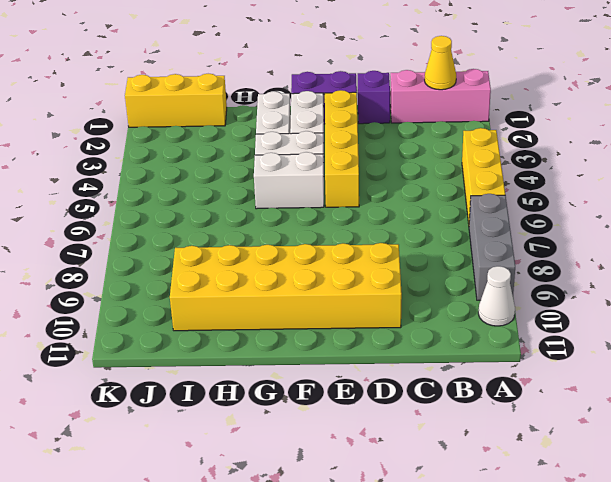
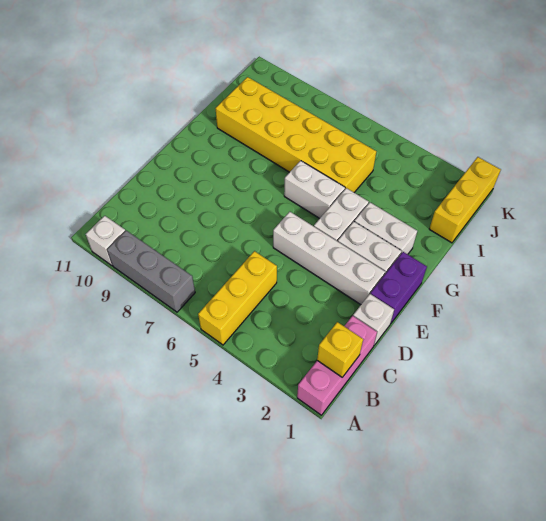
yellow brick A4:A6 level 1 -> yellow brick A5:C5 level 1
white cone A10 level 1 -> white brick A10 level 1
yellow cone B1 level 2 -> yellow brick B1 level 2
purple brick D1 level 1 -> white brick D1 level 1
yellow brick D9:I10 level 1 -> yellow brick H5:I10 level 1
yellow brick E2:E5 level 1 -> white brick E2:E5 level 1
white brick F5:G5 level 1 -> white brick G5:G6 level 1

